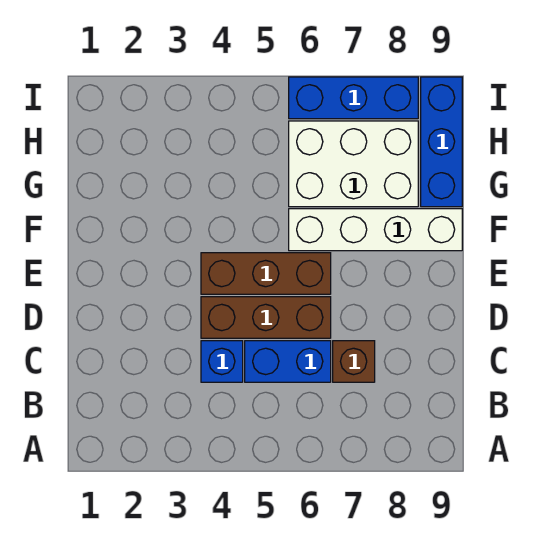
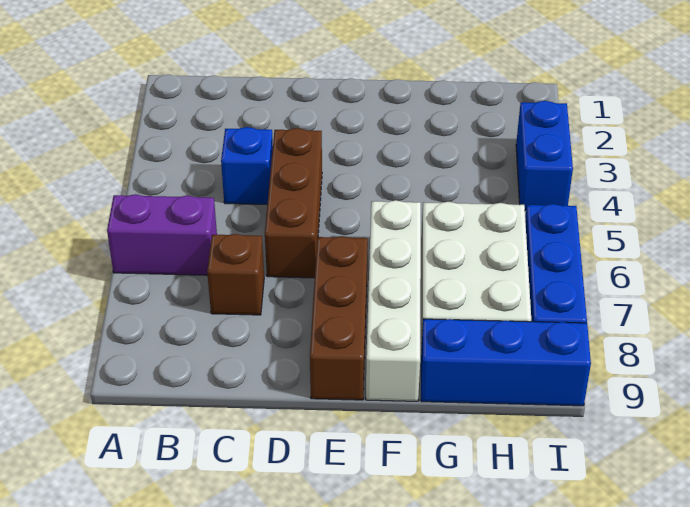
none -> purple brick A6:B6 level 1
blue brick C5:C6 level 1 -> blue brick I3:I4 level 1
brown brick E4:E6 level 1 -> brown brick E7:E9 level 1

